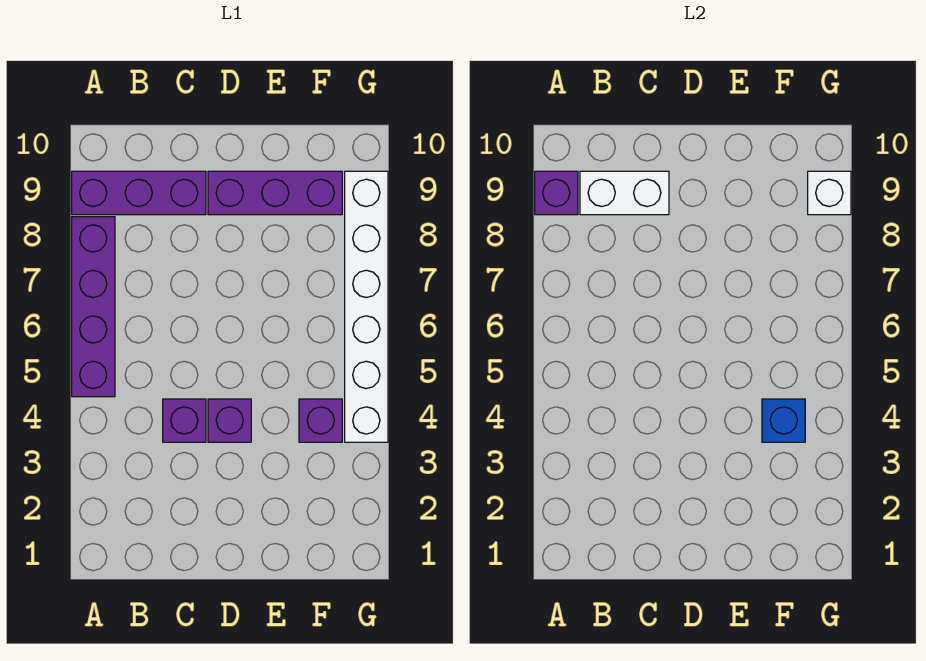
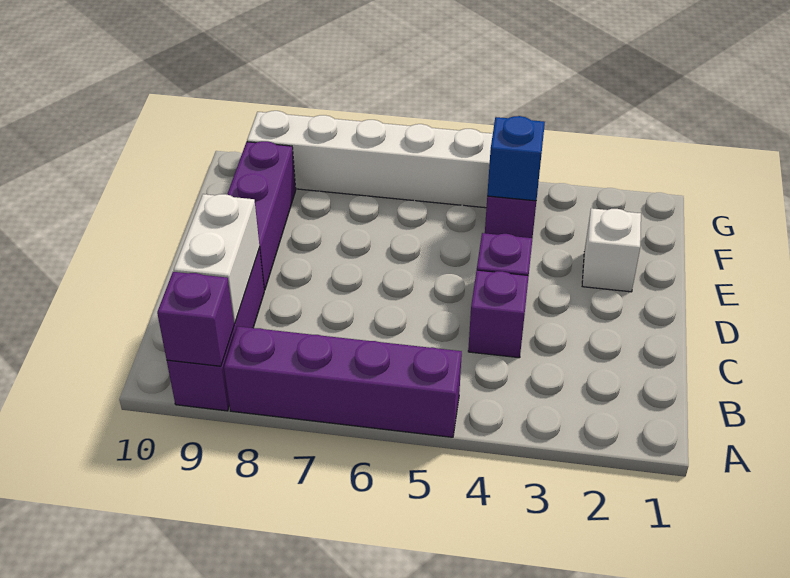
white brick G9 level 2 -> white brick E2 level 1

